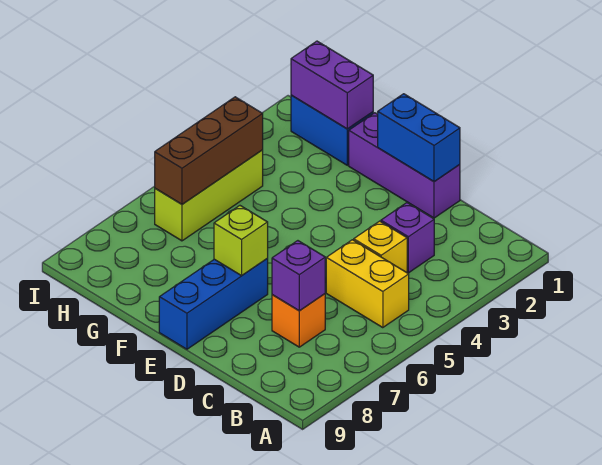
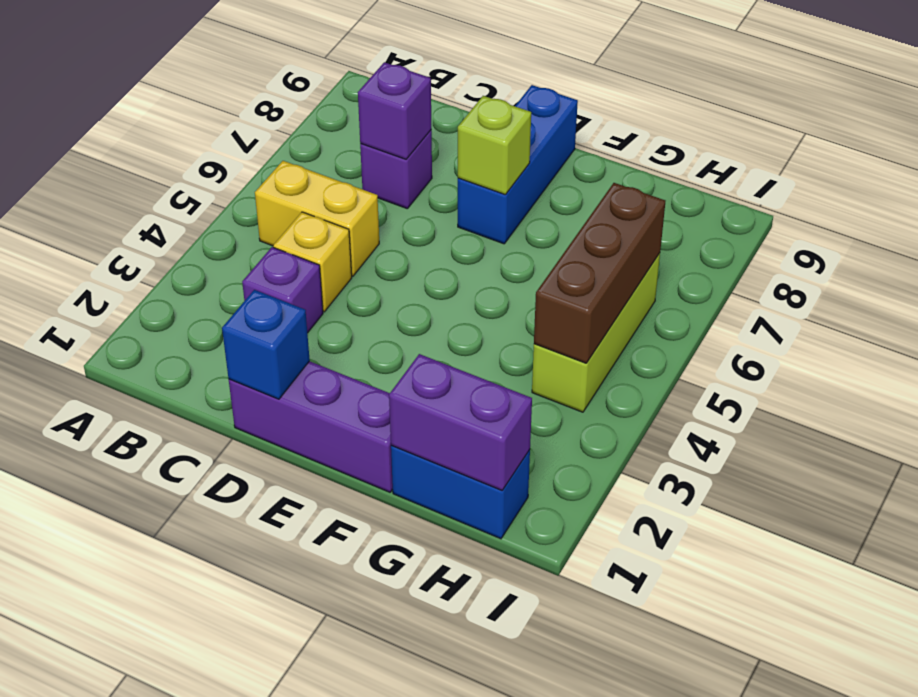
orange brick C7 level 1 -> purple brick C7 level 1
blue brick D1:E1 level 2 -> blue brick D1 level 2

